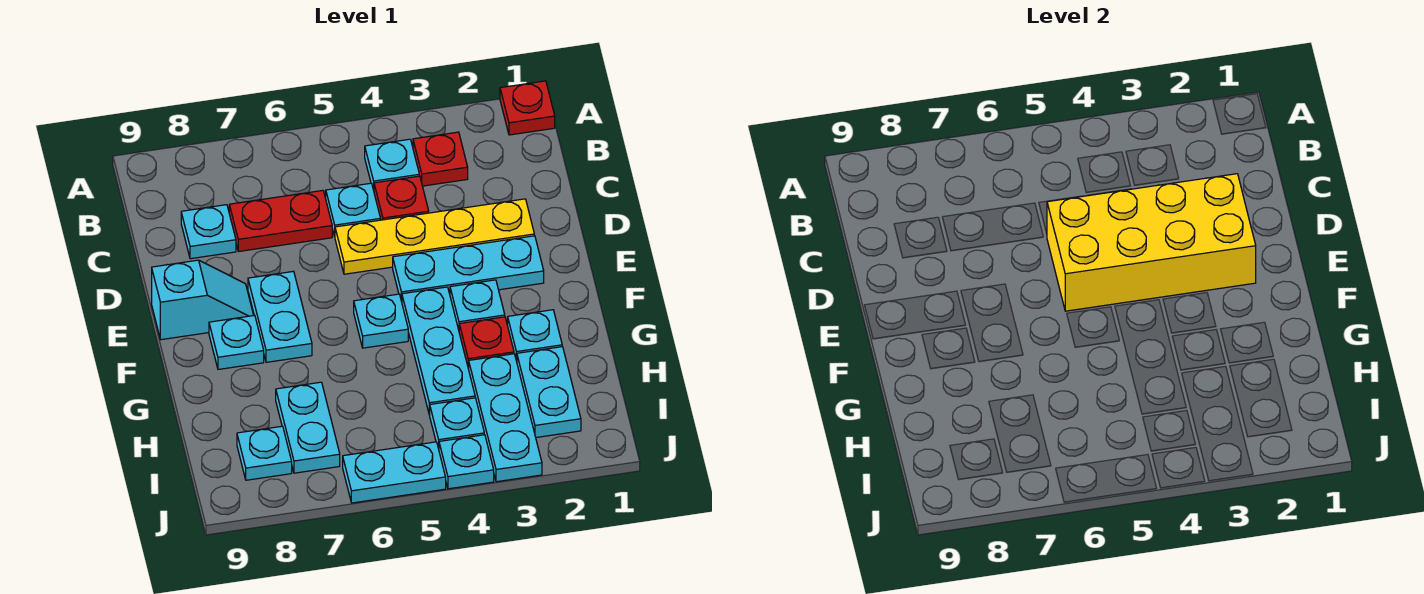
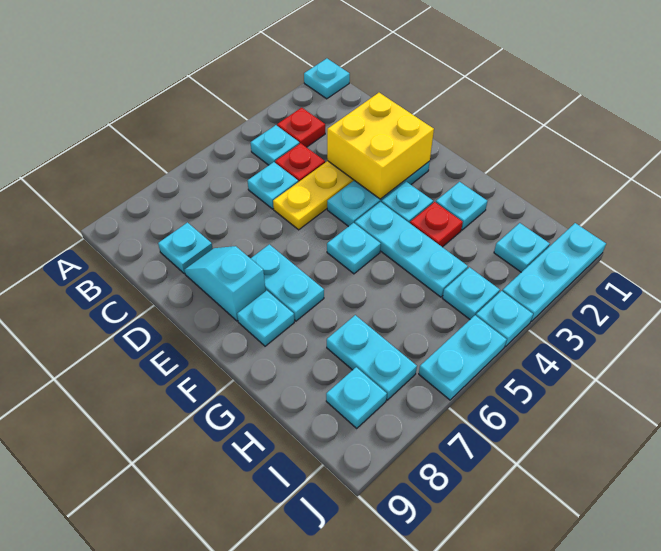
red plate A1 level 1 -> cyan plate A1 level 1
red plate C6:C7 level 1 -> none
yellow brick D2:E5 level 2 -> yellow brick D2:E3 level 2
cyan slope E8:E9 level 1 top 9 -> cyan slope D8:E8 level 1 top E
cyan plate H2:I2 level 1 -> cyan plate I2 level 1
cyan plate H3:J3 level 1 -> cyan plate J1:J3 level 1

